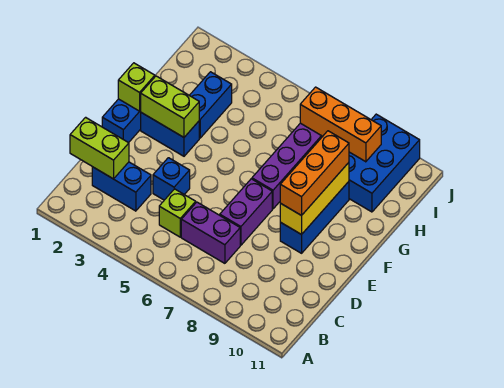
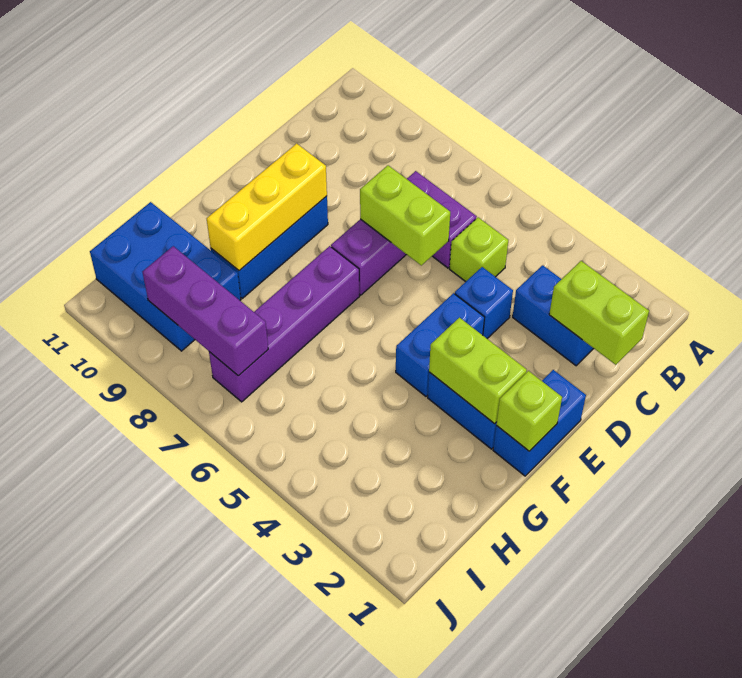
none -> lime brick D6:D7 level 2
orange brick E9:G9 level 3 -> none
blue brick G3:H3 level 1 -> blue brick E4:F4 level 1
blue brick H9:J10 level 1 -> blue brick H9:I11 level 1
orange brick I7:I9 level 2 -> purple brick I7:I9 level 2

